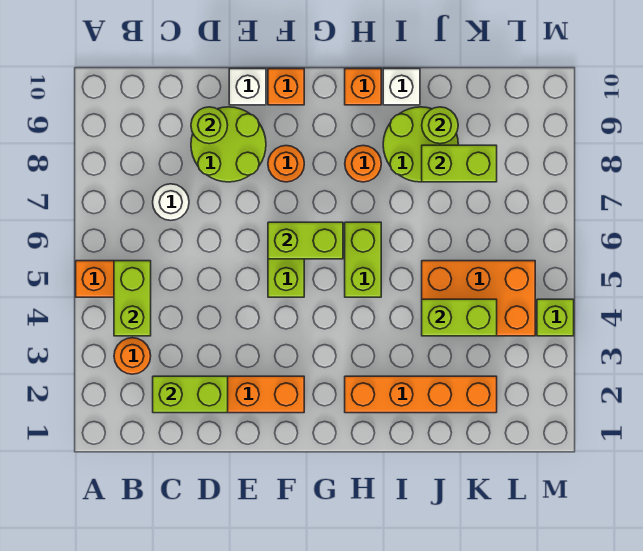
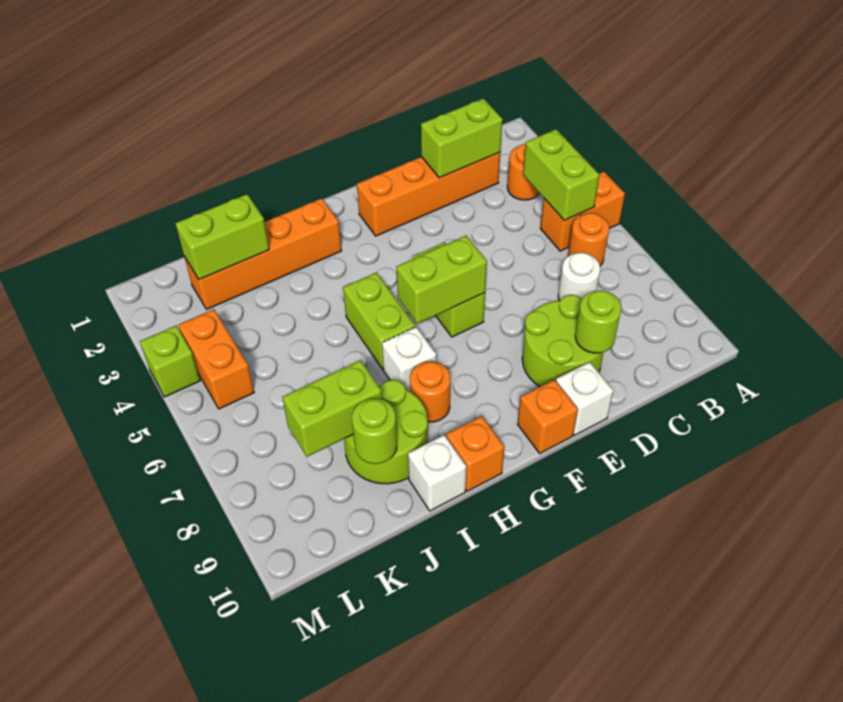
orange round brick F8 level 1 -> orange round brick B6 level 1
none -> white brick H7 level 1
orange brick J4:L5 level 1 -> orange brick L4:L5 level 1
lime brick J4:K4 level 2 -> lime brick J2:K2 level 2

